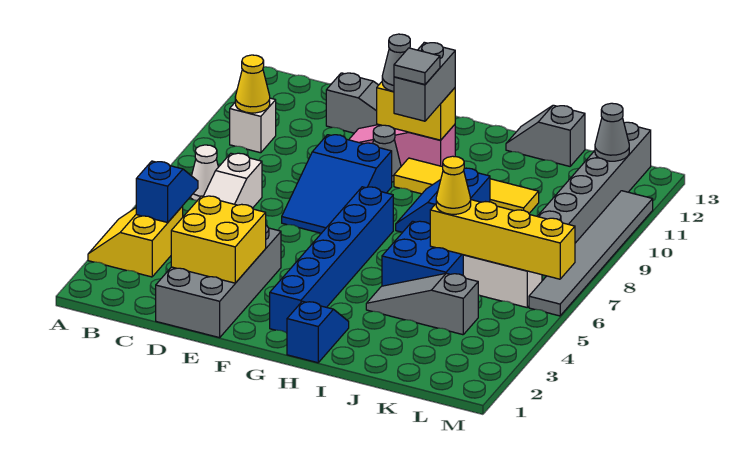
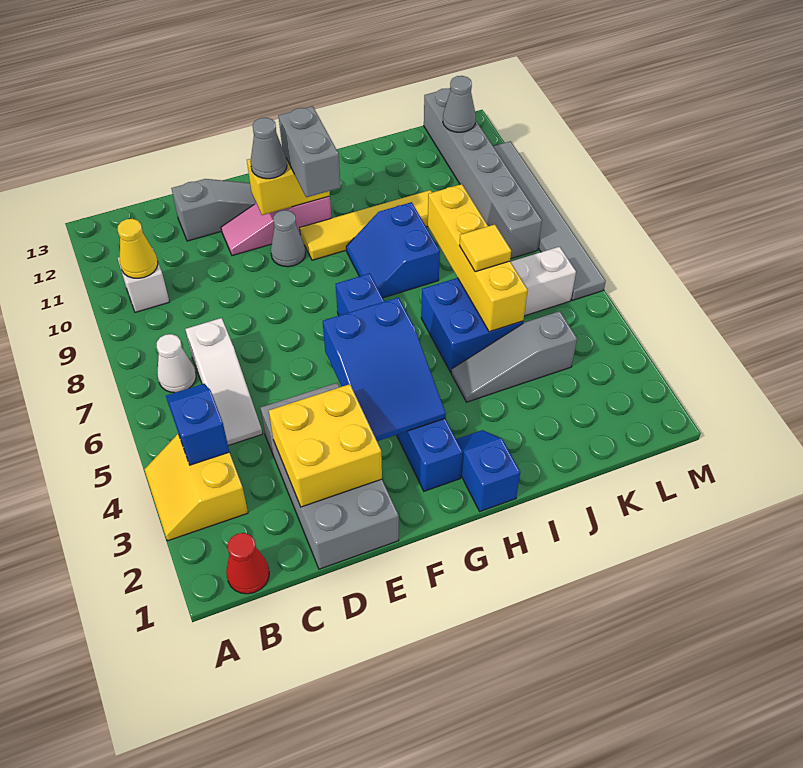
none -> red cone B1 level 1
blue slope E7:F9 level 1 top 9 -> blue slope F3:G5 level 2 top 5
grey tile G10 level 4 -> none
grey slope I13:J13 level 1 top J -> none
yellow brick J6:M6 level 2 -> yellow brick J5:J8 level 2
yellow cone J6 level 3 -> yellow tile J6 level 3

